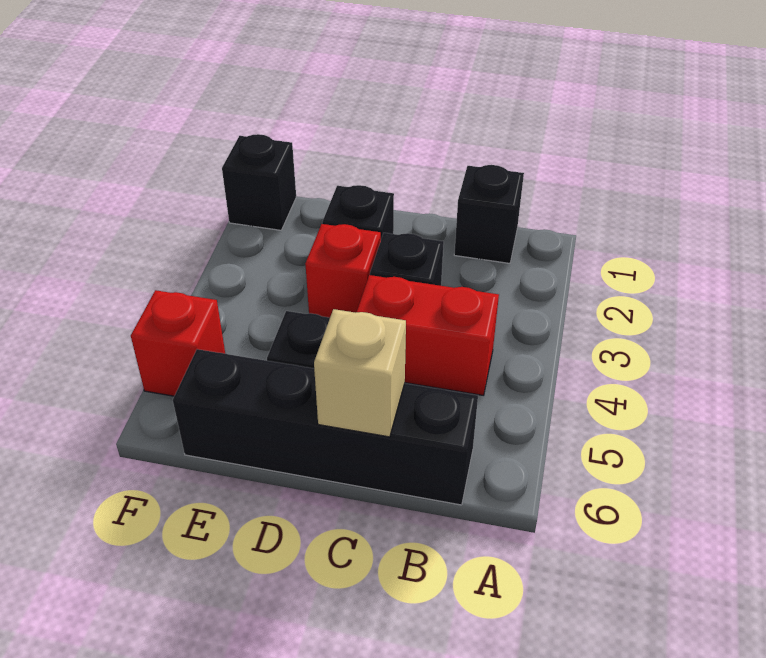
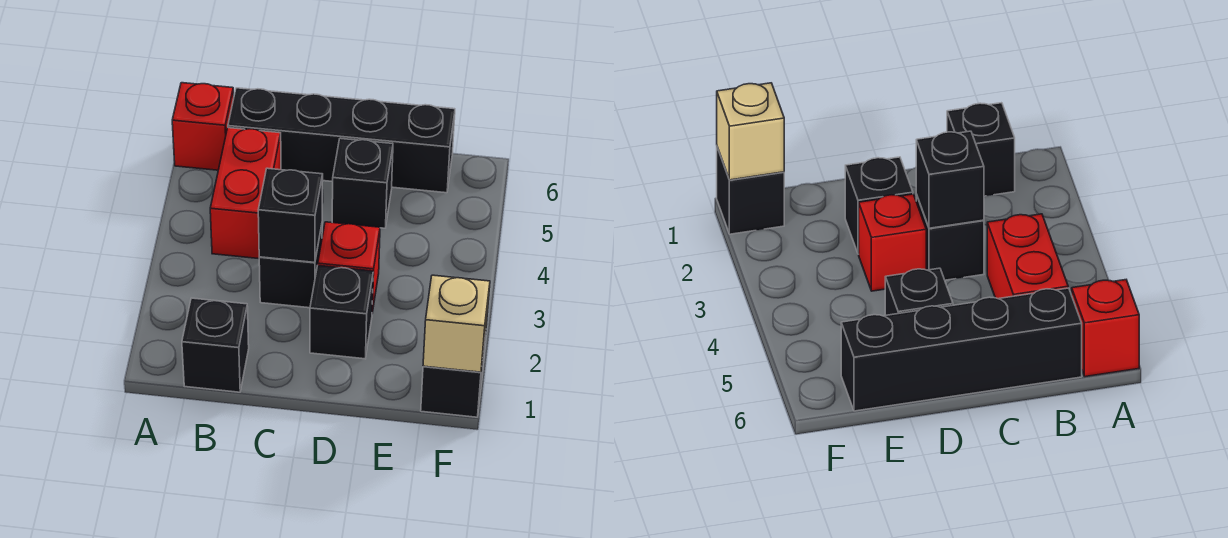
red brick B4:C4 level 1 -> red brick B4:B5 level 1
none -> black brick C3 level 2
tan brick C6 level 2 -> tan brick F1 level 2
red brick F5 level 1 -> red brick A6 level 1

